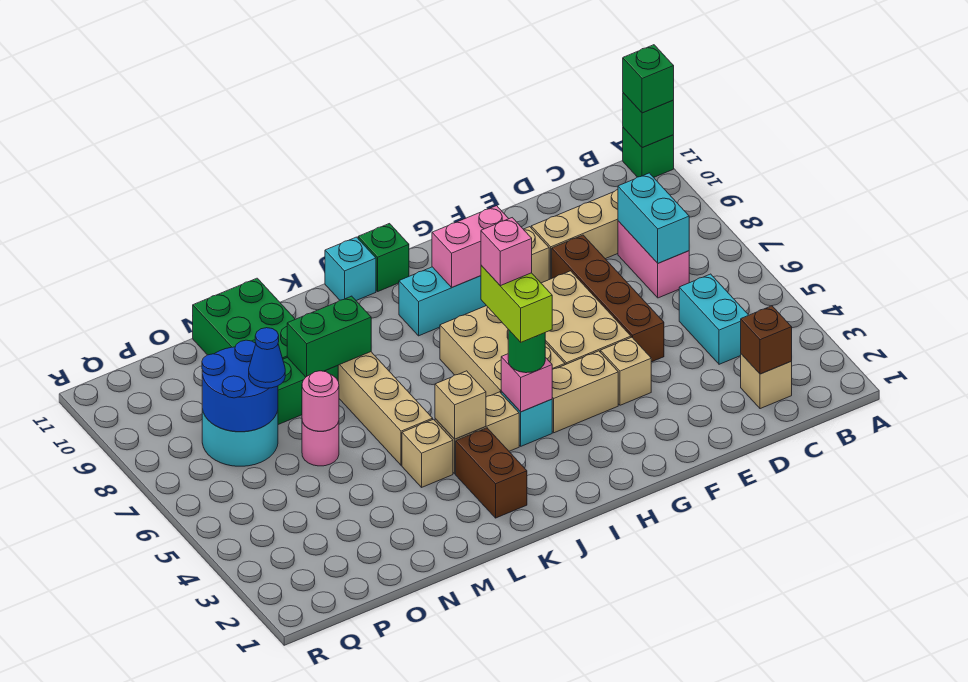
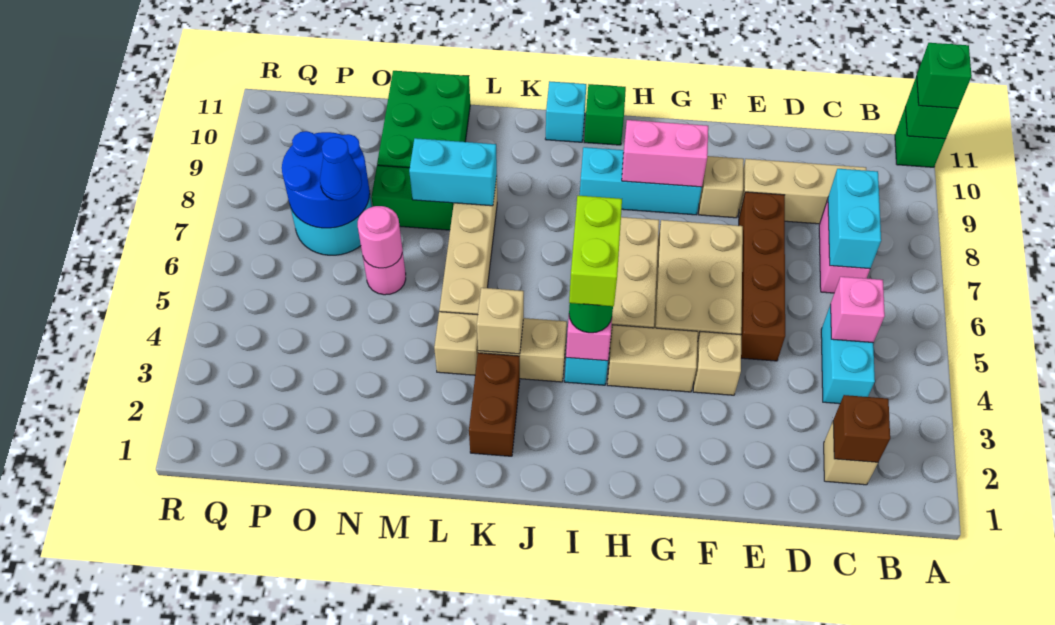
pink brick I5 level 5 -> pink brick C5 level 2
green brick L8:M8 level 2 -> cyan brick L8:M8 level 2

